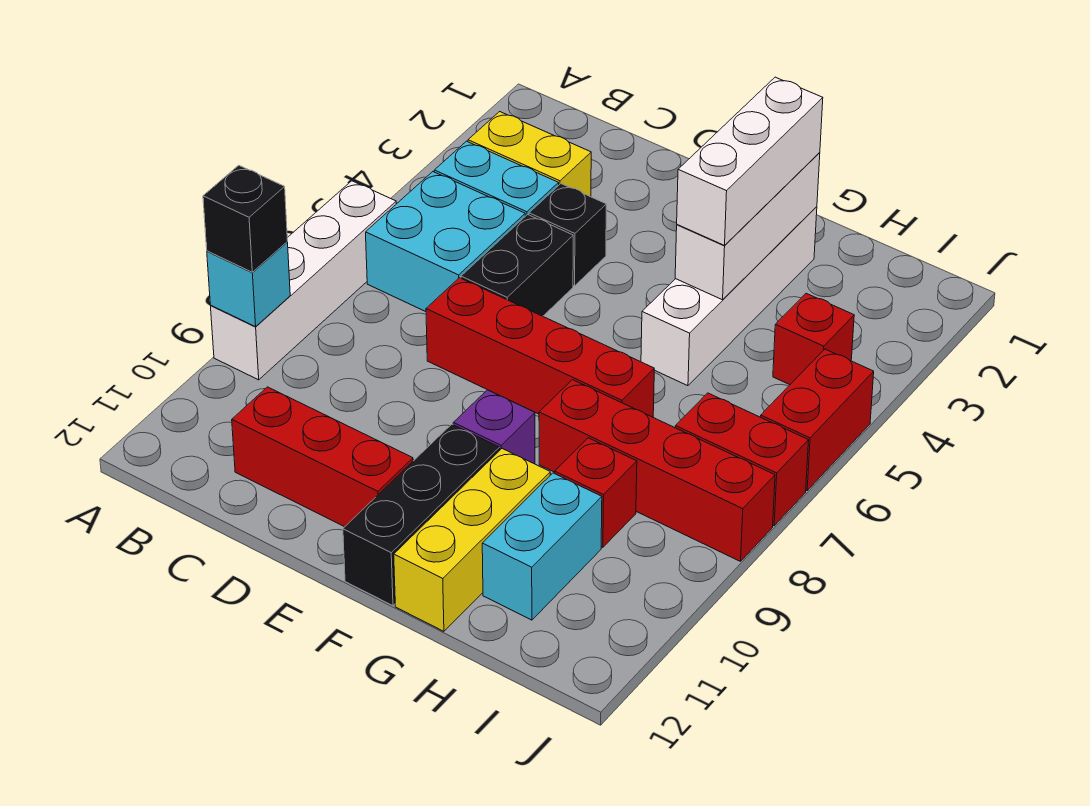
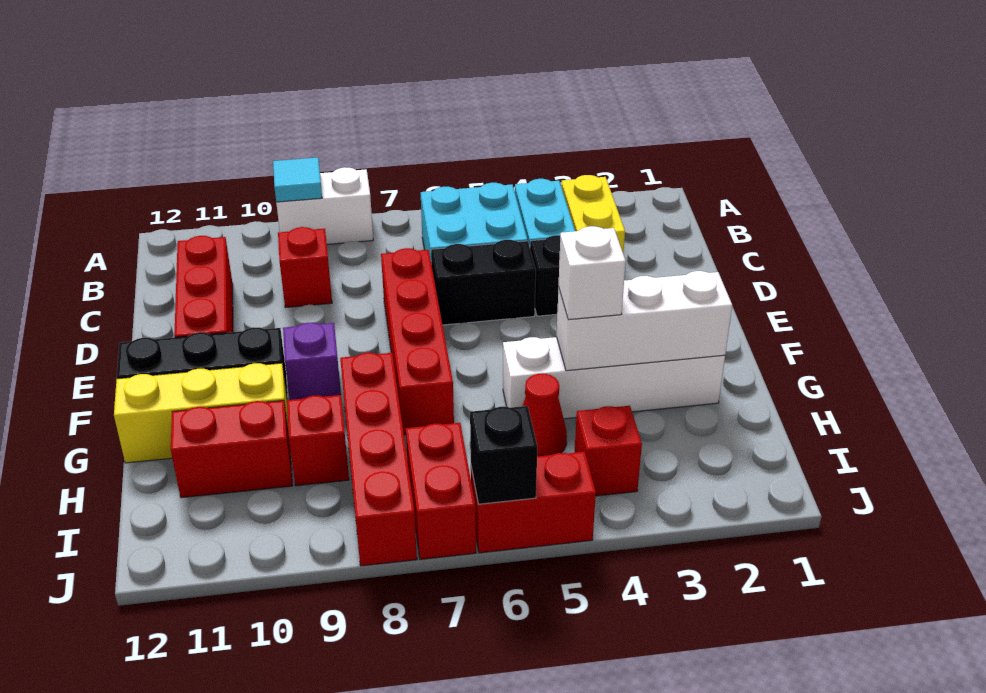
white brick A6:A9 level 1 -> white brick A8:A9 level 1
cyan brick A9 level 2 -> cyan tile A9 level 2
black brick A9 level 3 -> black brick J6 level 2
none -> red brick C9 level 1
white brick G2:G4 level 3 -> white brick G4 level 3
none -> red cone H5 level 1
cyan brick H10:H11 level 1 -> red brick H10:H11 level 1

